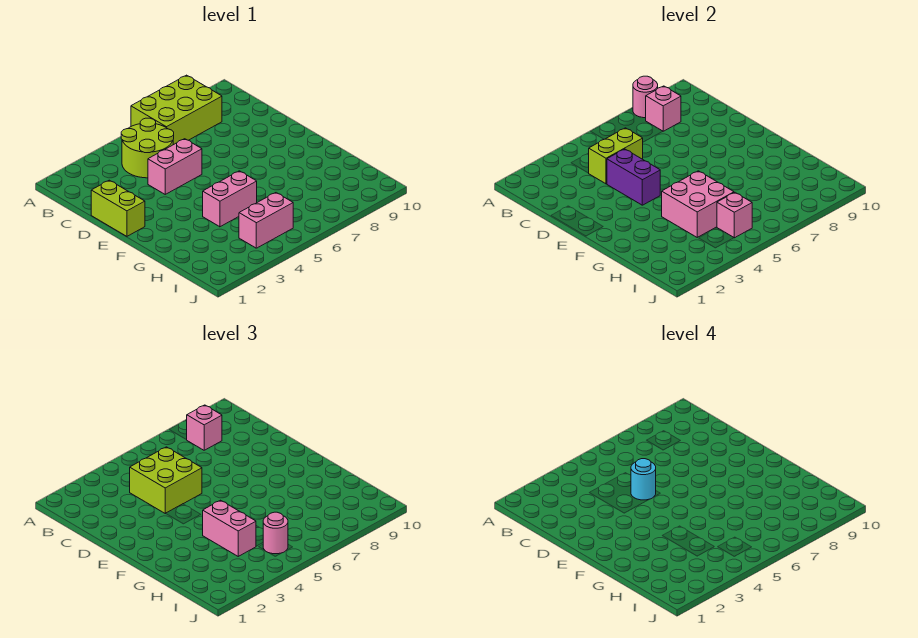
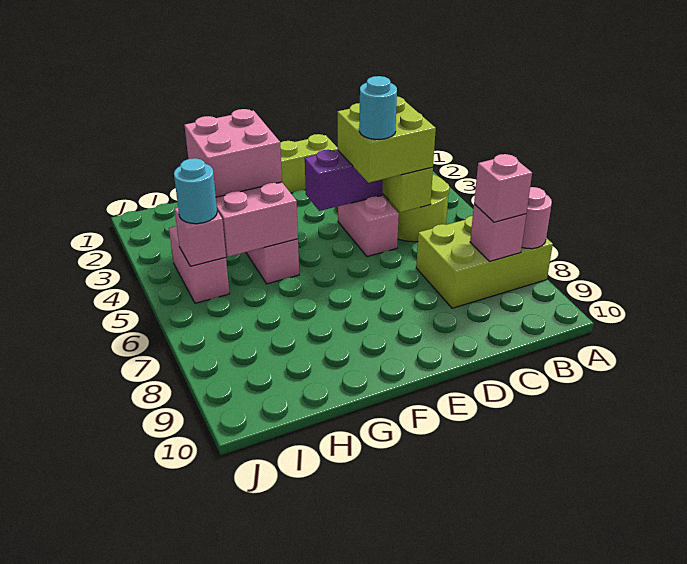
lime brick A6:B8 level 1 -> lime brick A7:C8 level 1
pink brick G4:H4 level 3 -> pink brick G3:H4 level 3
pink round brick I5 level 3 -> cyan round brick I5 level 3

